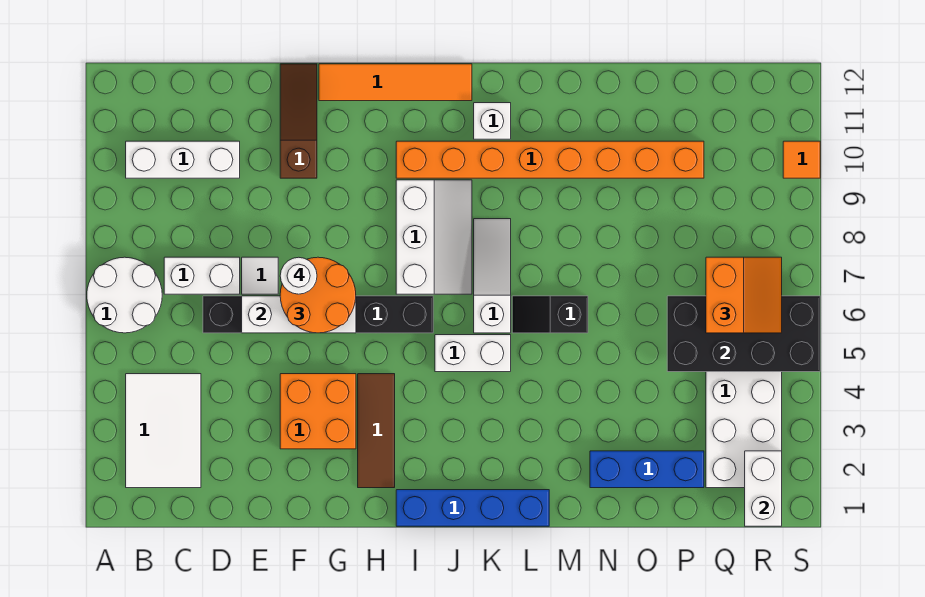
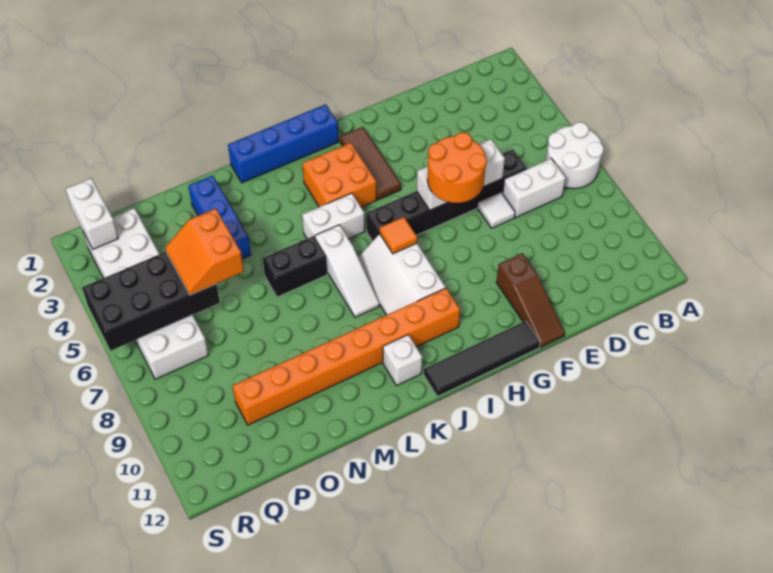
white tile B2:C4 level 1 -> none
white brick B10:D10 level 1 -> none
orange brick F3:G4 level 1 -> orange brick I3:J4 level 1
white round brick F7 level 4 -> none
orange tile G12:J12 level 1 -> black tile G12:J12 level 1
black slope L6:M6 level 1 top M -> black brick L6:M6 level 1
blue brick N2:P2 level 1 -> blue brick N2:N4 level 1
orange slope Q6:R7 level 3 top Q -> orange slope O5:P6 level 3 top O
orange tile S10 level 1 -> orange tile I7 level 2

